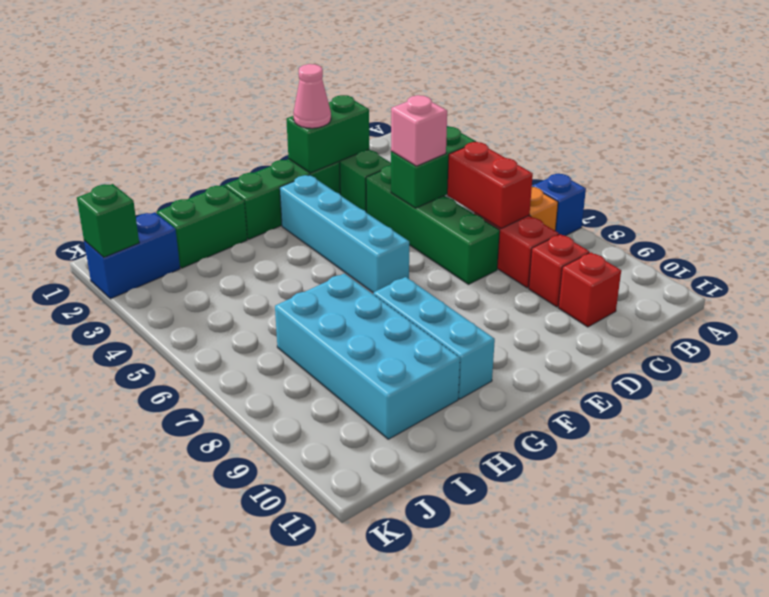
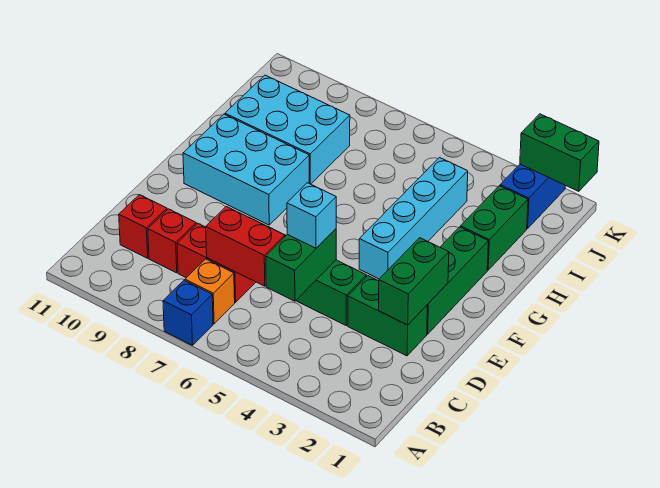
pink brick D5 level 3 -> cyan brick D5 level 3
pink cone E2 level 3 -> none
cyan brick F3:F6 level 1 -> cyan brick F4:I4 level 1
cyan brick G8:G10 level 1 -> cyan brick F8:G10 level 1
cyan brick H7:I10 level 1 -> cyan brick H8:I10 level 1
green brick K2 level 2 -> green brick K1:K2 level 2

